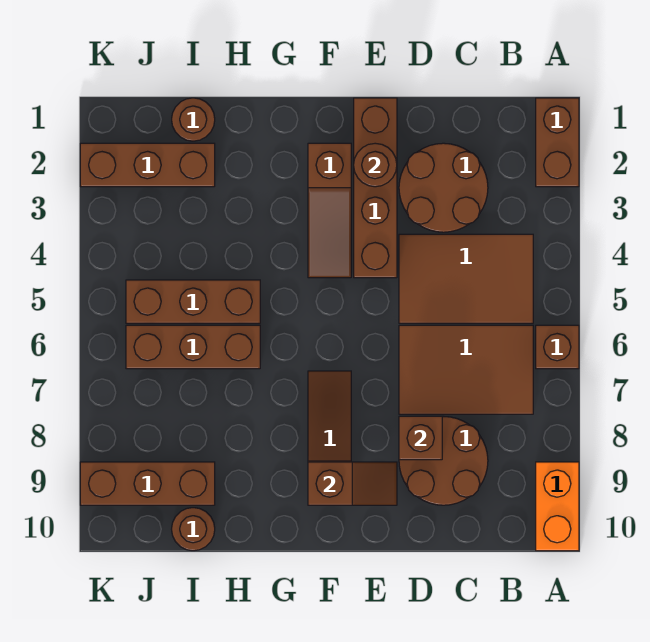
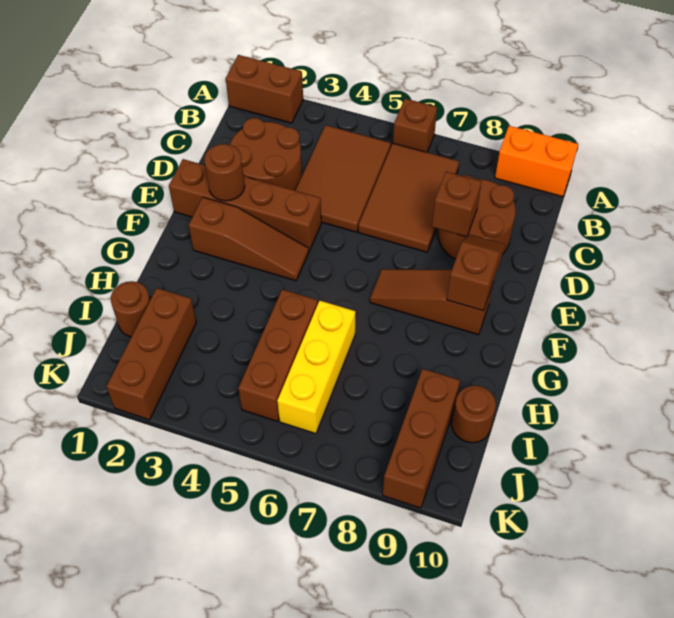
brown brick H6:J6 level 1 -> yellow brick H6:J6 level 1

